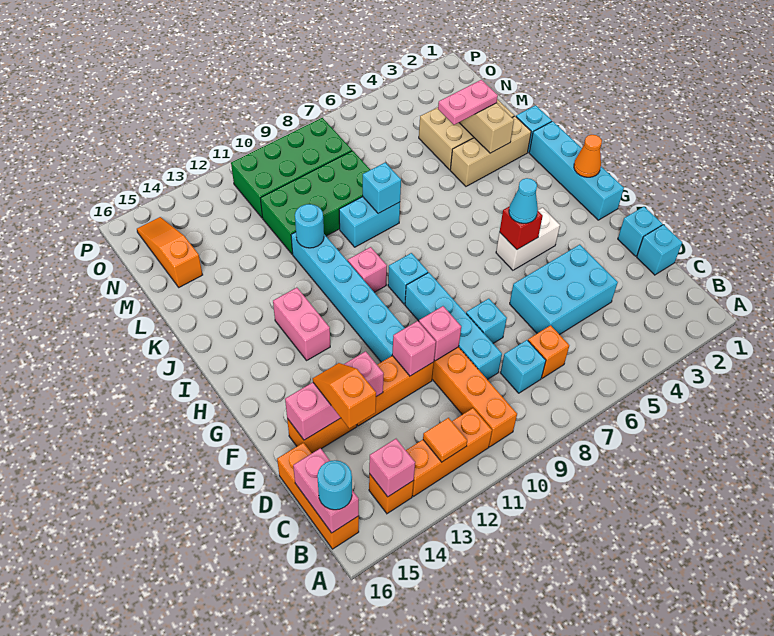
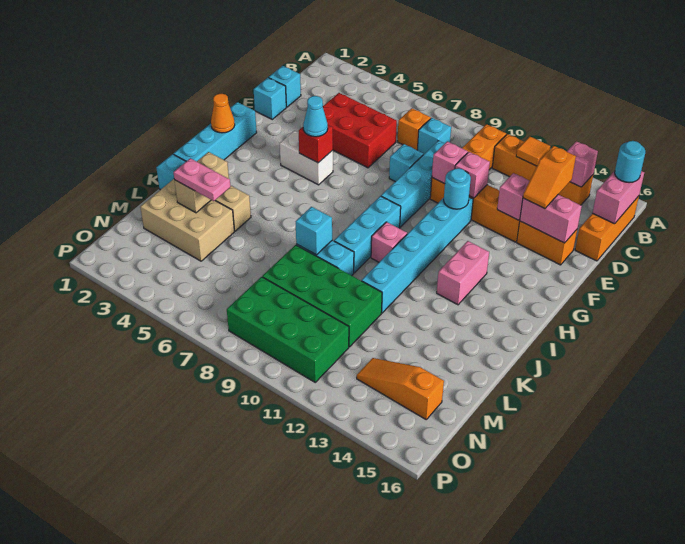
cyan brick D4:E6 level 1 -> red brick D4:E6 level 1
cyan brick H9 level 1 -> cyan brick H9:J9 level 1
cyan round brick K11 level 2 -> cyan round brick F11 level 2
orange slope M15:O15 level 1 top M -> orange slope N13:N15 level 1 top 15

